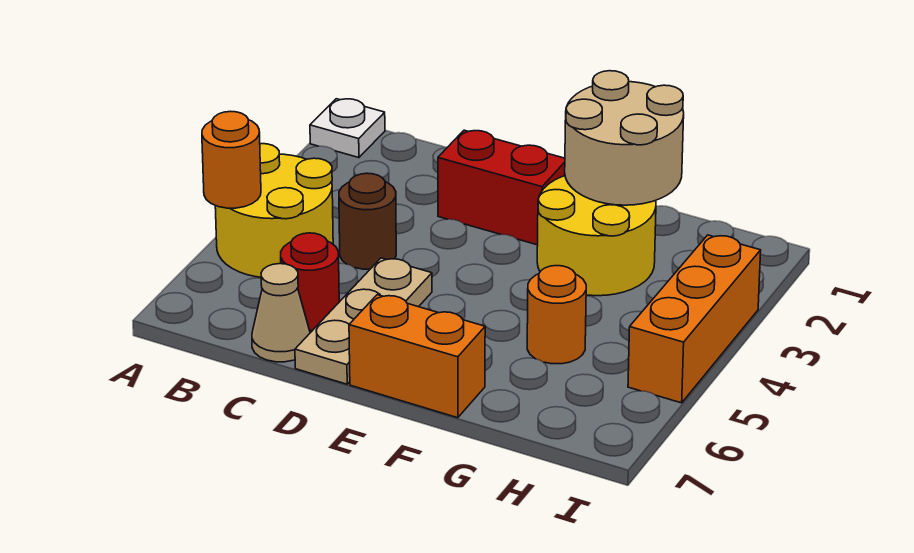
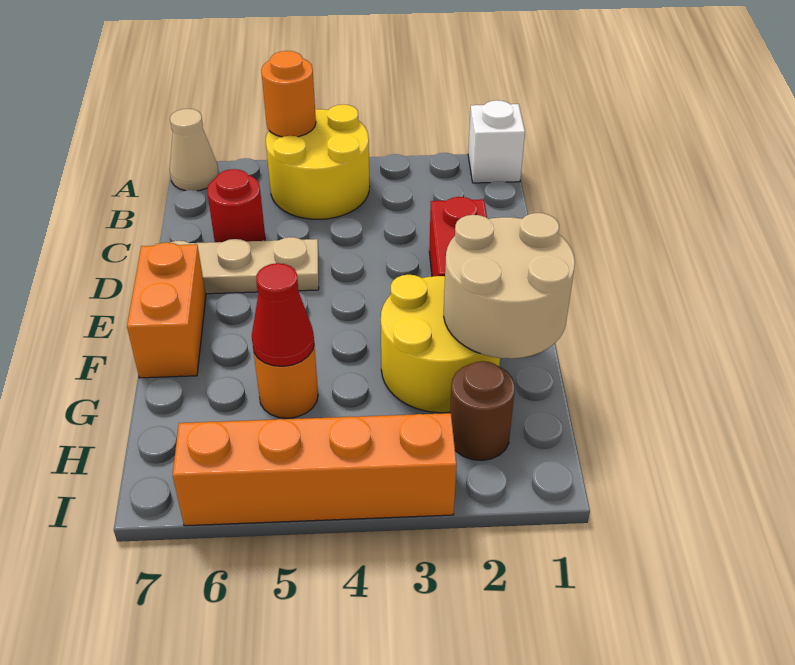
white plate A1 level 1 -> white brick A1 level 1
brown round brick C4 level 1 -> brown round brick H2 level 1
tan cone C7 level 1 -> tan cone A7 level 1
none -> red cone G5 level 2
orange brick I3:I5 level 1 -> orange brick I3:I6 level 1

